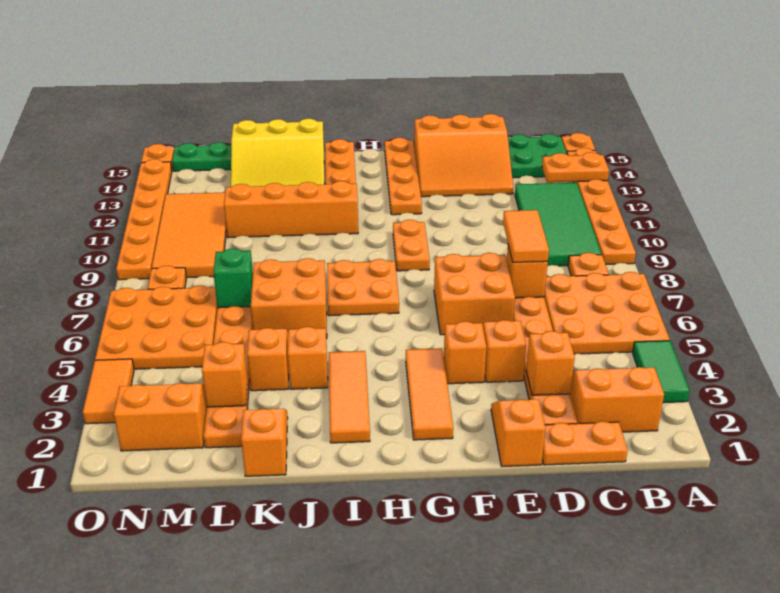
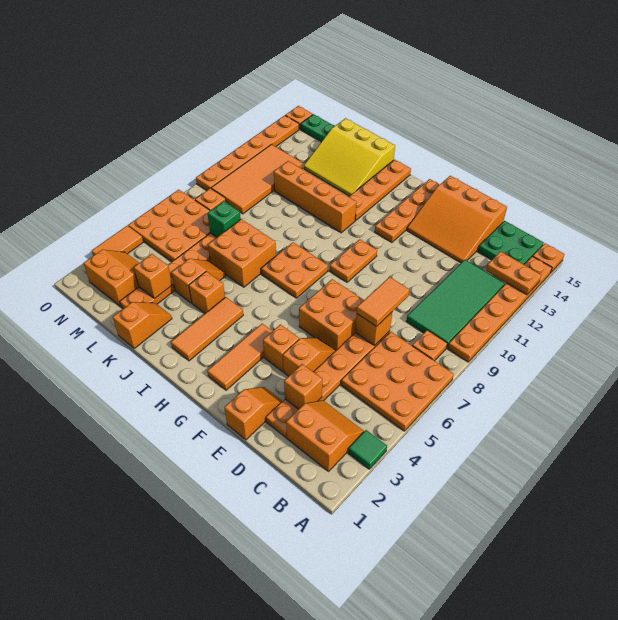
green tile A3:A4 level 1 -> green tile A3 level 1
orange plate C1:D1 level 1 -> none

